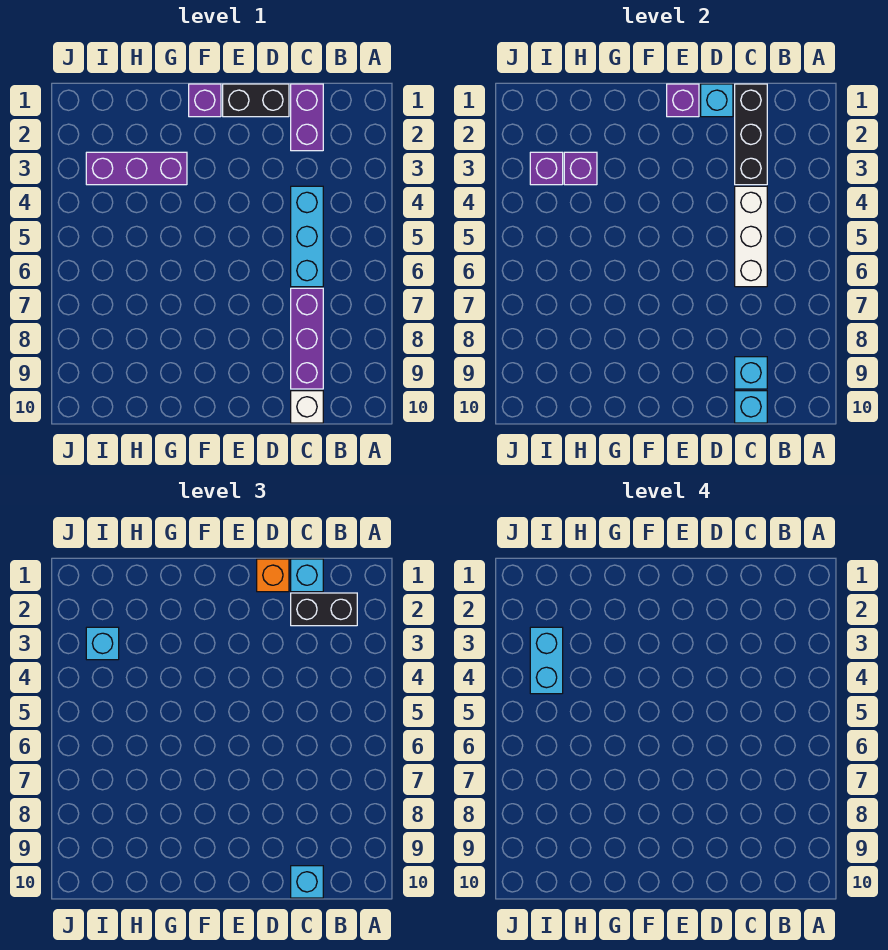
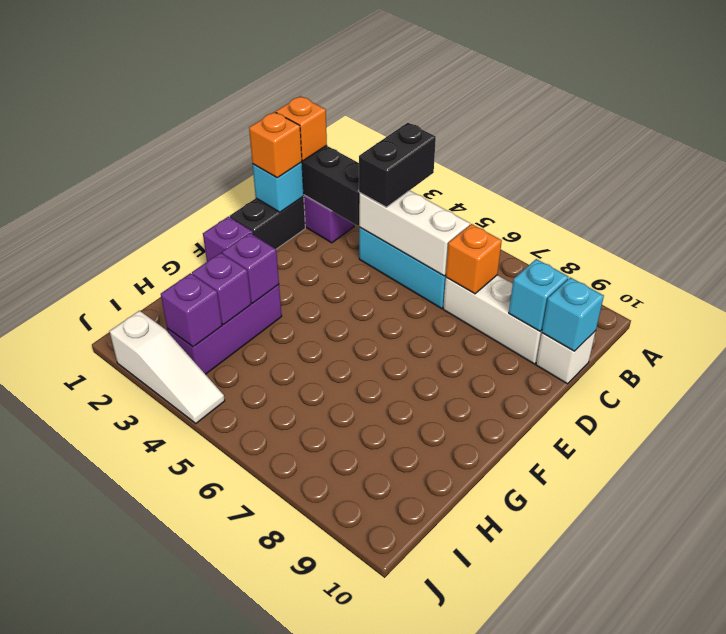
black brick B2:C2 level 3 -> black brick B4:C4 level 3
cyan brick C1 level 3 -> orange brick C1 level 3
purple brick C7:C9 level 1 -> white brick C7:C9 level 1
none -> orange brick C7 level 2
cyan brick C10 level 3 -> none
purple brick E1 level 2 -> purple brick G3 level 2
cyan brick I3 level 3 -> none
cyan brick I3:I4 level 4 -> none
none -> white slope J2:J4 level 1 top 2

